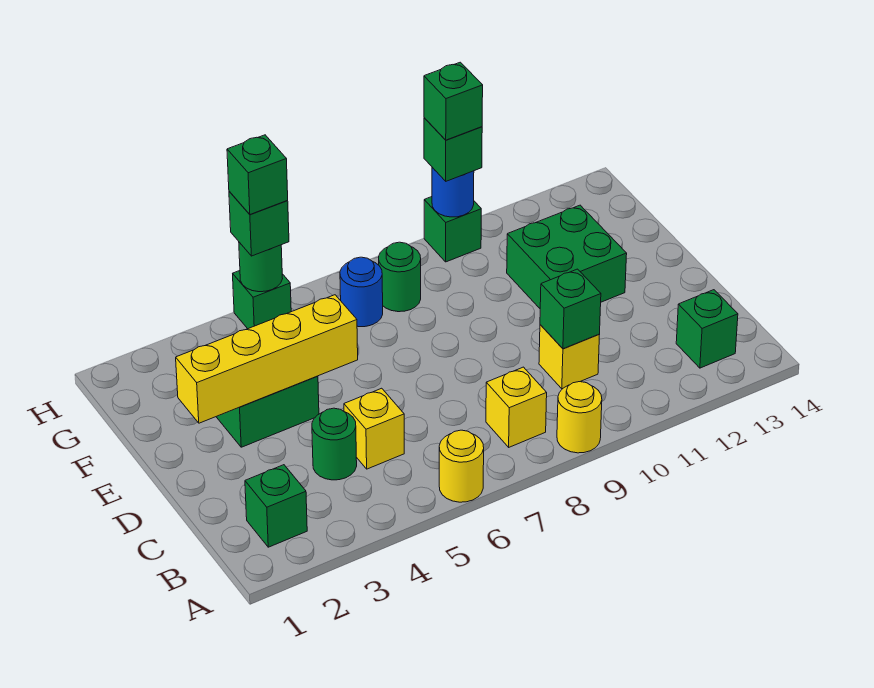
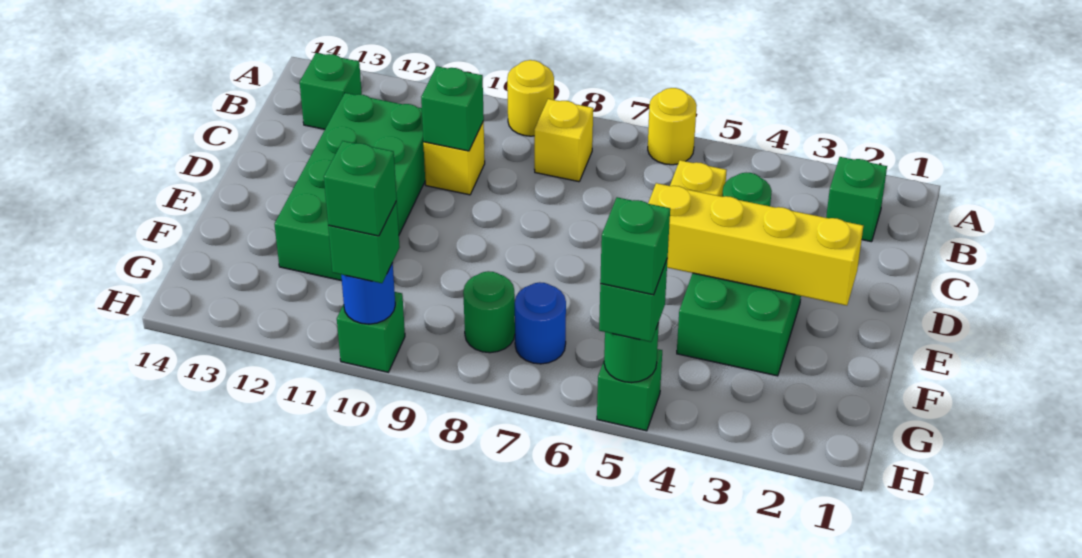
green brick E11:F12 level 1 -> green brick C11:F12 level 1

